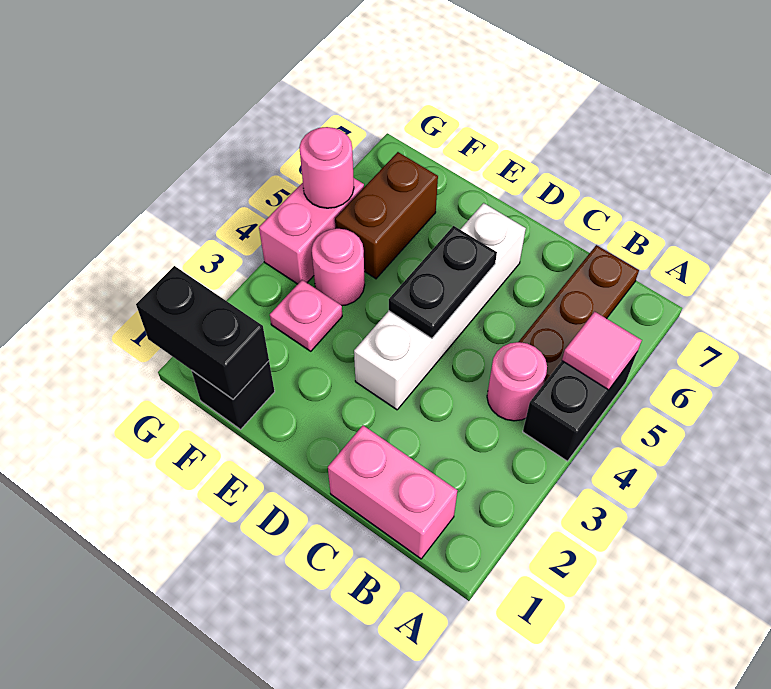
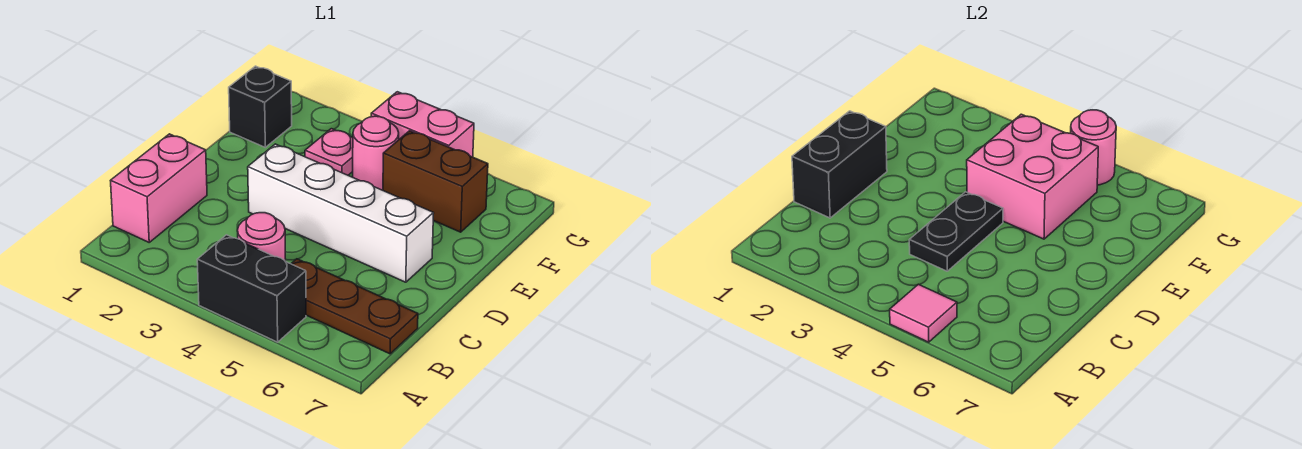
black plate D4:D5 level 2 -> black plate C4:D4 level 2
none -> pink brick E4:F5 level 2
black brick F1:G1 level 2 -> black brick C1:D1 level 2

